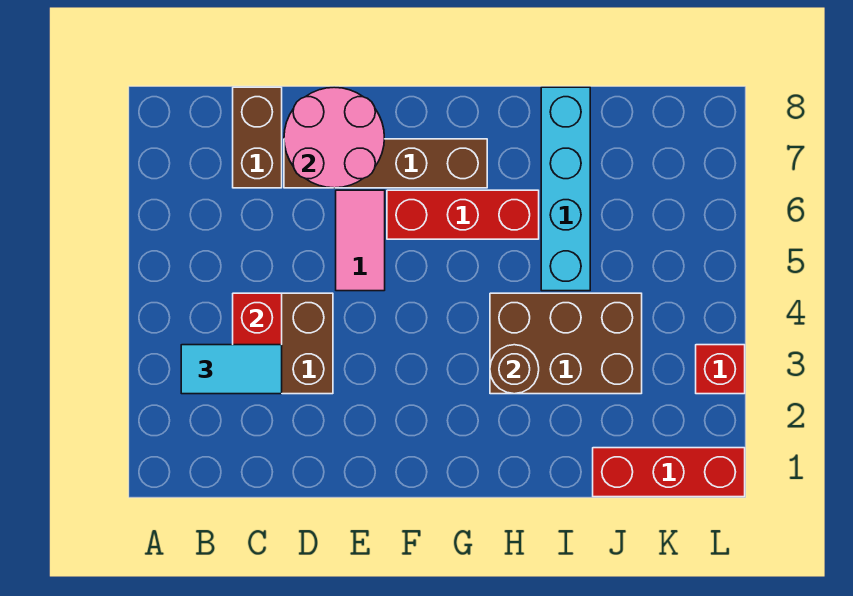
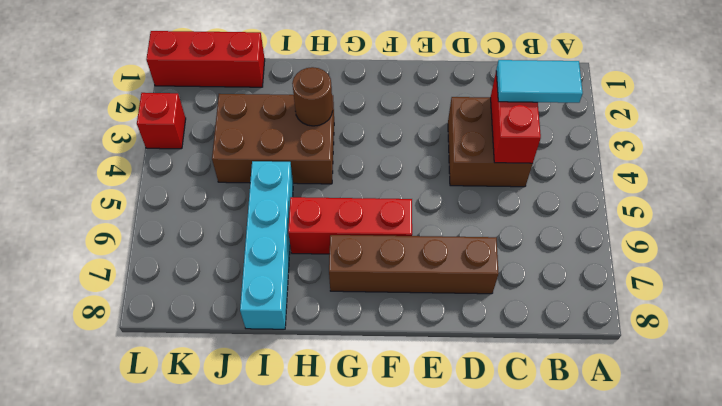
brown brick C7:C8 level 1 -> none
pink round brick D7:E8 level 2 -> none
pink tile E5:E6 level 1 -> none

